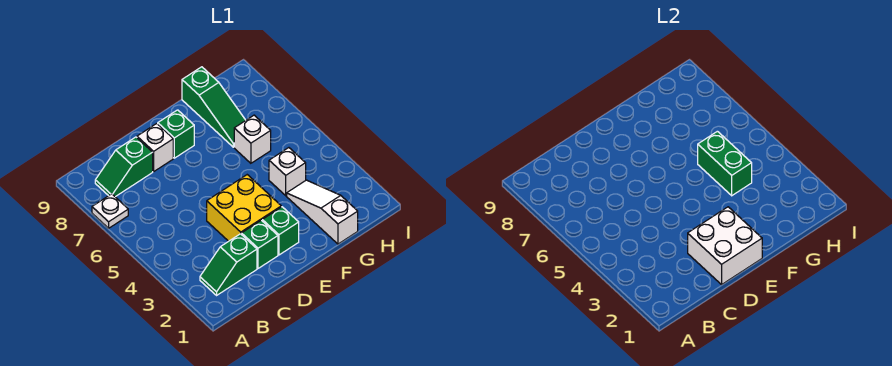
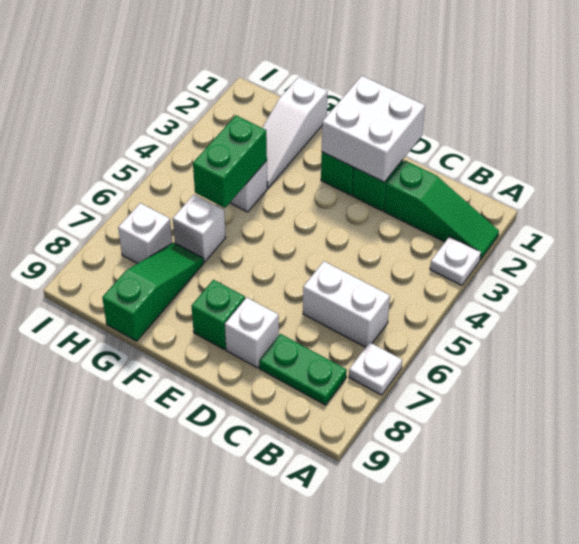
none -> white plate A3 level 1
green slope B2:C2 level 1 top C -> green slope A2:C2 level 1 top C
none -> white brick B6:C6 level 1
green slope B8:C8 level 1 top C -> green plate B8:C8 level 1
yellow brick D3:E4 level 1 -> none
none -> white brick H7 level 1

